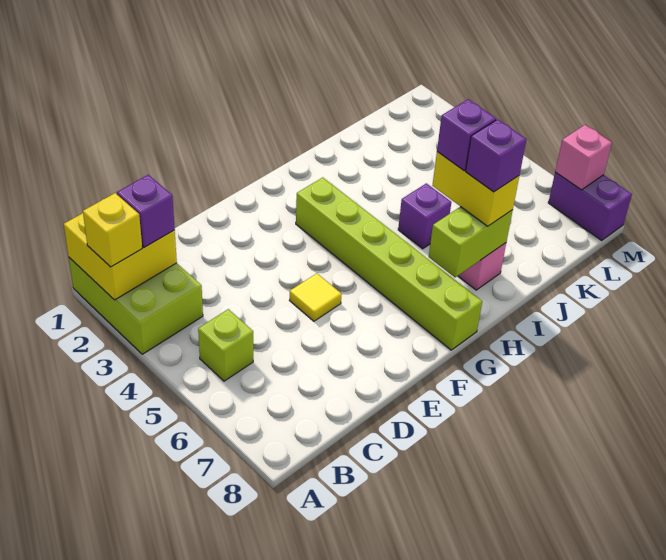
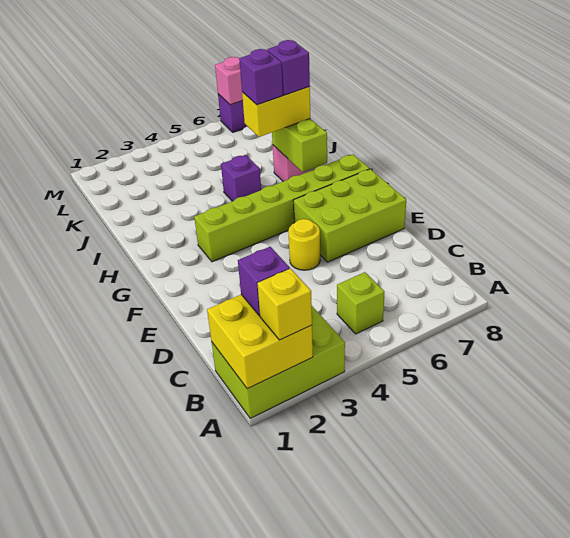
yellow tile E5 level 1 -> yellow round brick E5 level 1
none -> lime brick E6:F8 level 1

